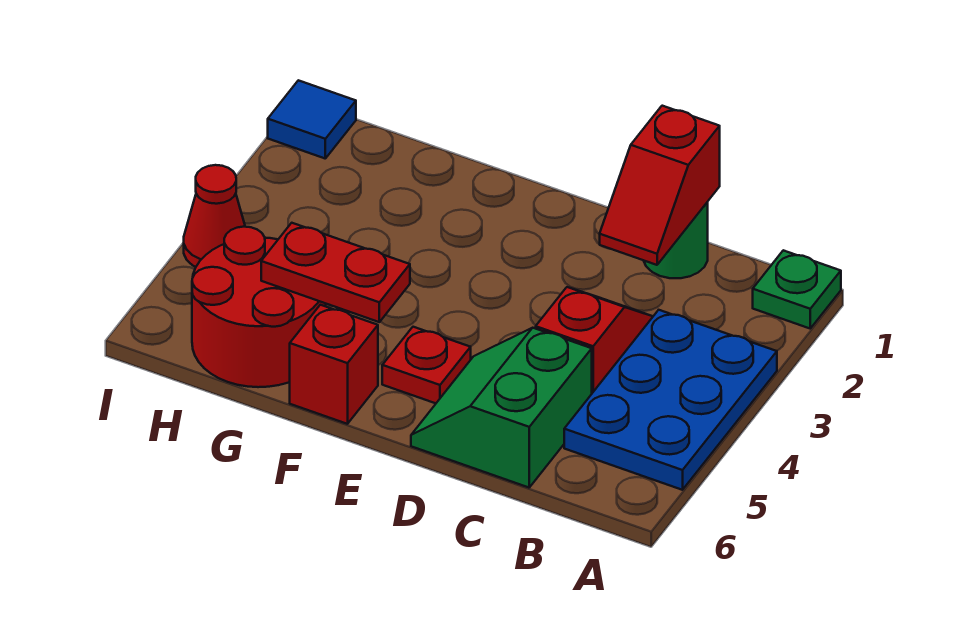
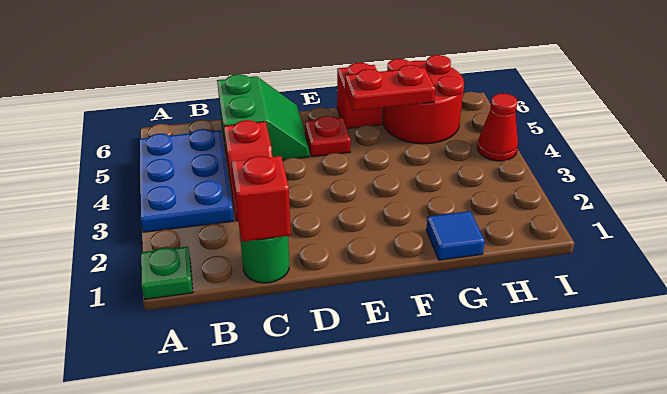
blue tile I1 level 1 -> blue tile G1 level 1

